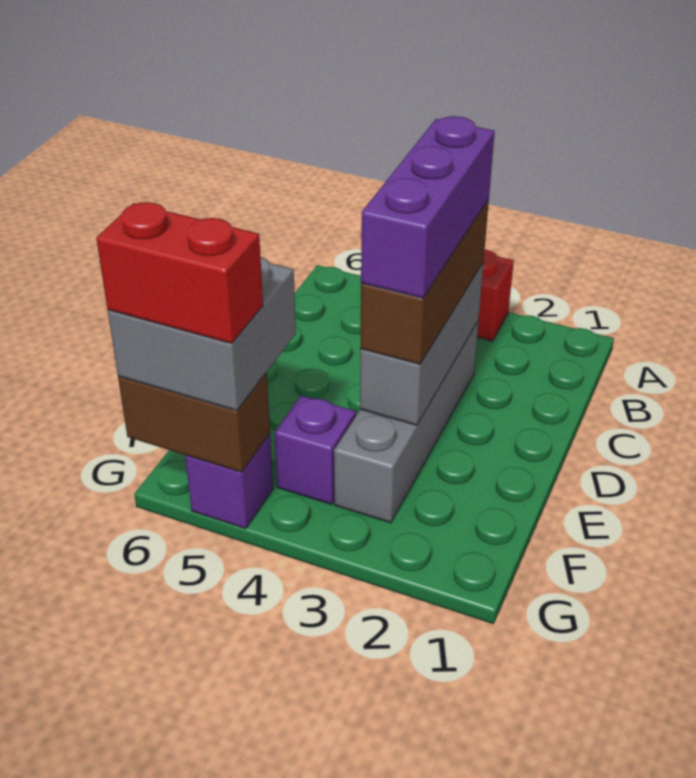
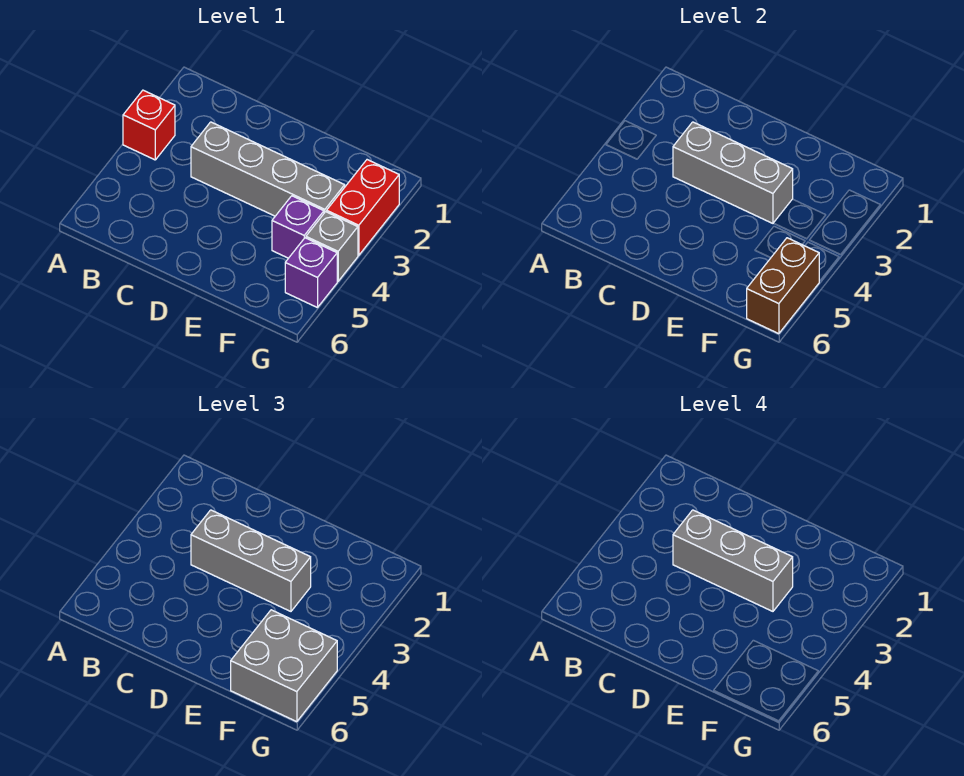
brown brick C3:E3 level 3 -> grey brick C3:E3 level 3
purple brick C3:E3 level 4 -> grey brick C3:E3 level 4
none -> grey brick G4 level 1
red brick G5:G6 level 4 -> red brick G2:G3 level 1

